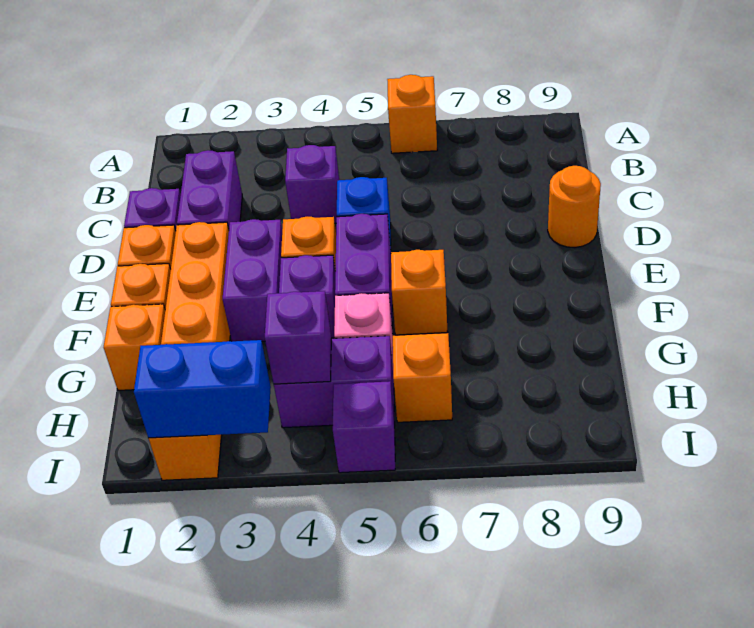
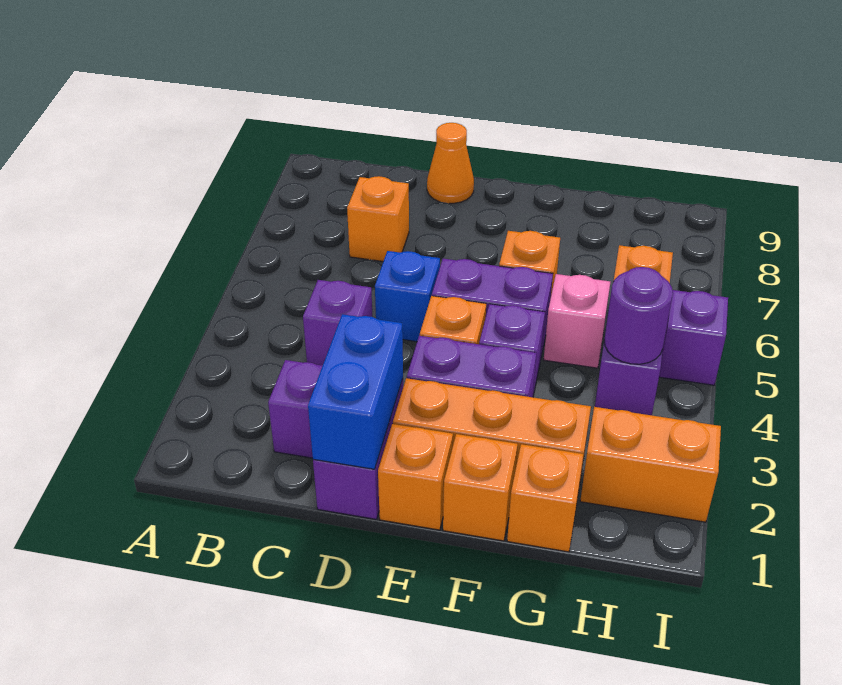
orange brick A6 level 1 -> orange brick C7 level 1
orange round brick D9 level 1 -> orange cone D9 level 1
purple brick H4 level 2 -> purple round brick H4 level 2
blue brick I2:I3 level 2 -> blue brick D1:D2 level 2

